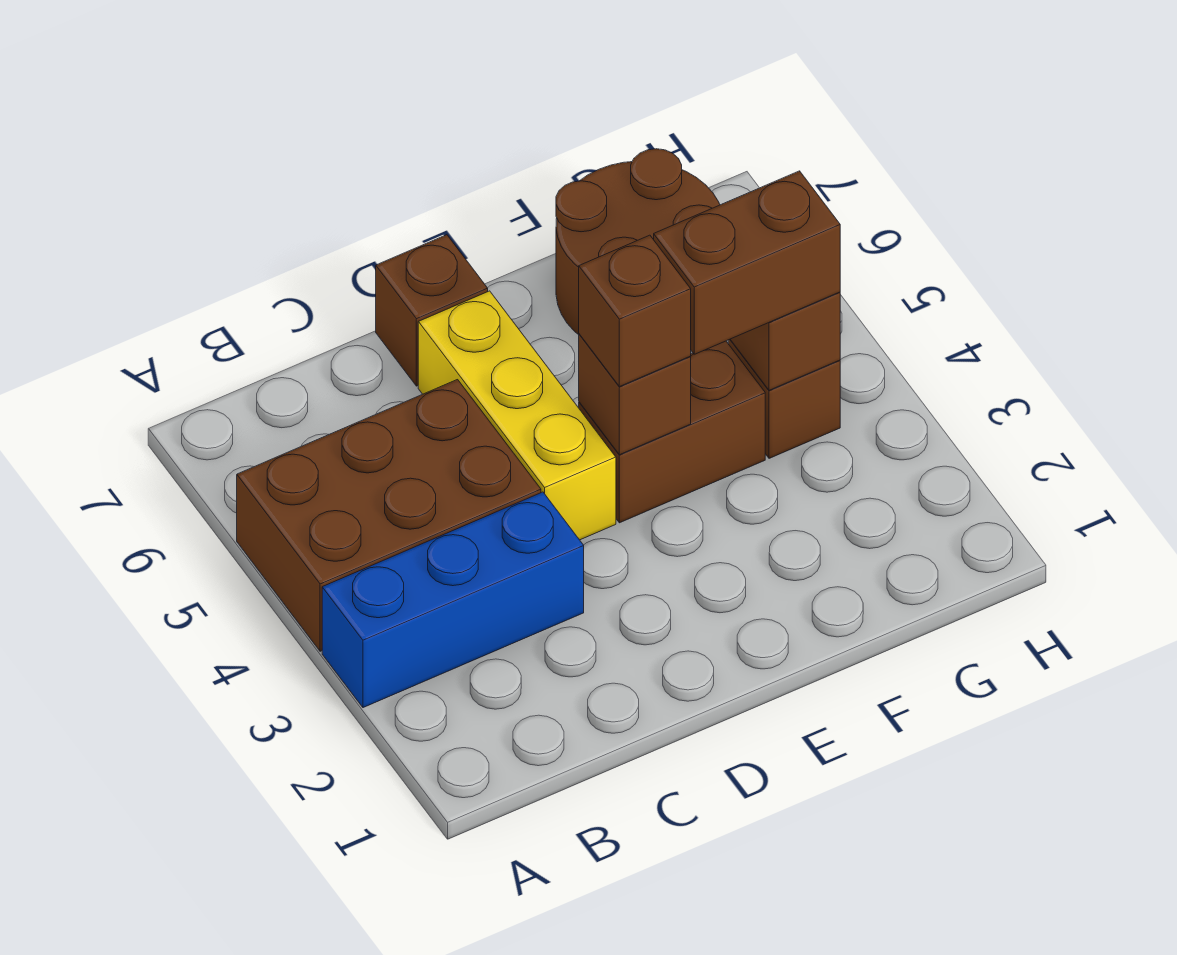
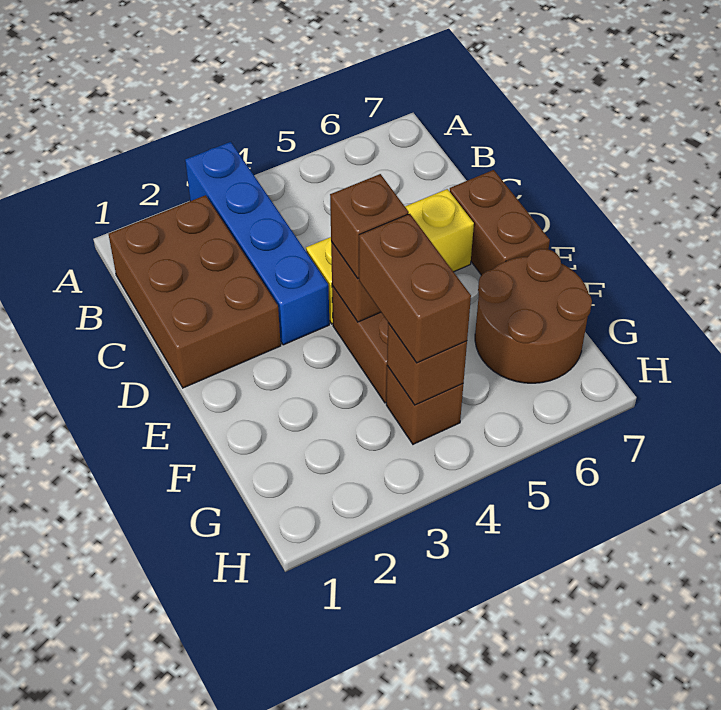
blue brick A3:C3 level 1 -> blue brick A3:D3 level 1
brown brick A4:C5 level 1 -> brown brick B1:D2 level 1
brown brick D7 level 1 -> brown brick D7:E7 level 1

